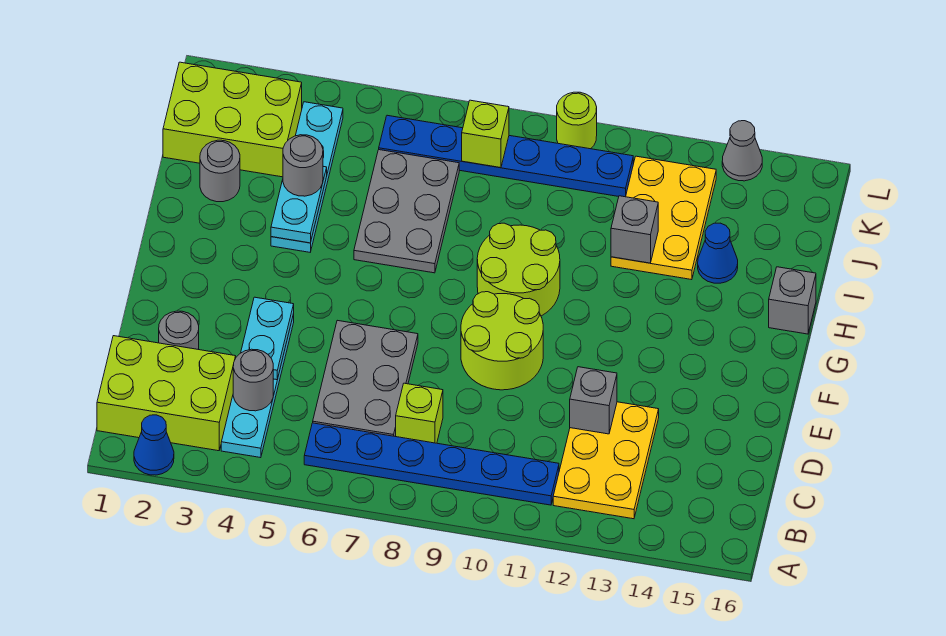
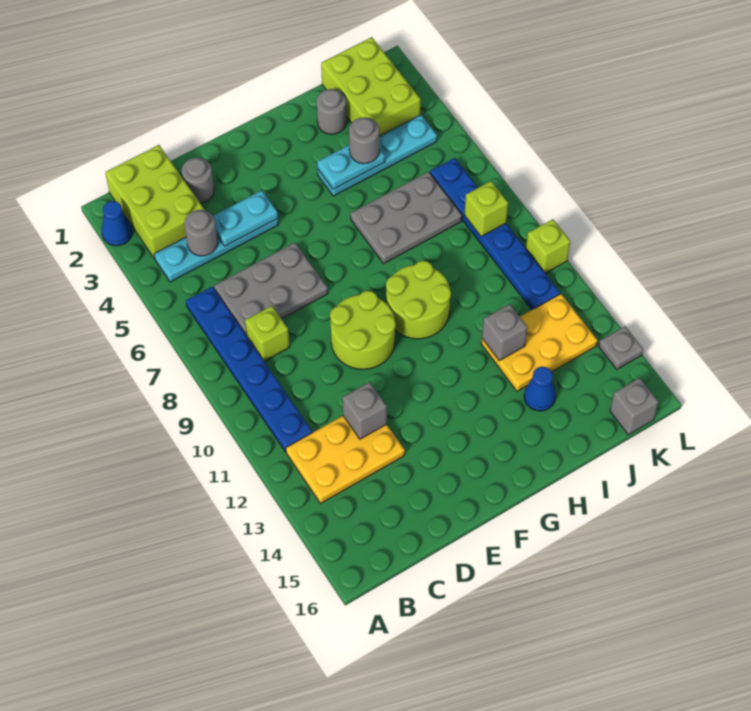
grey brick H16 level 1 -> grey brick K16 level 1
lime round brick L10 level 1 -> lime brick L10 level 1
grey cone L14 level 1 -> grey plate L14 level 1

